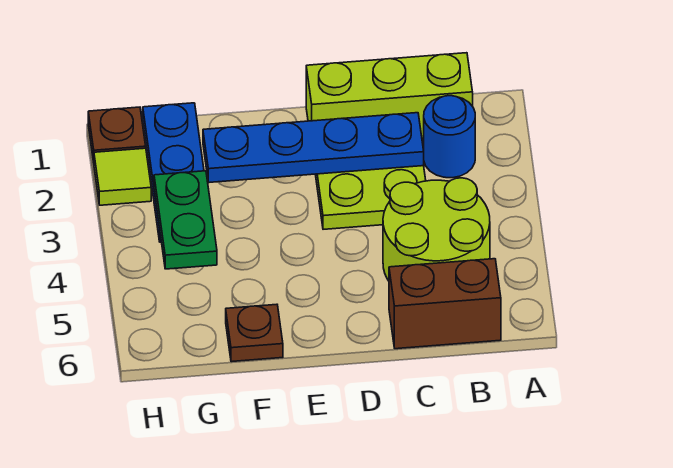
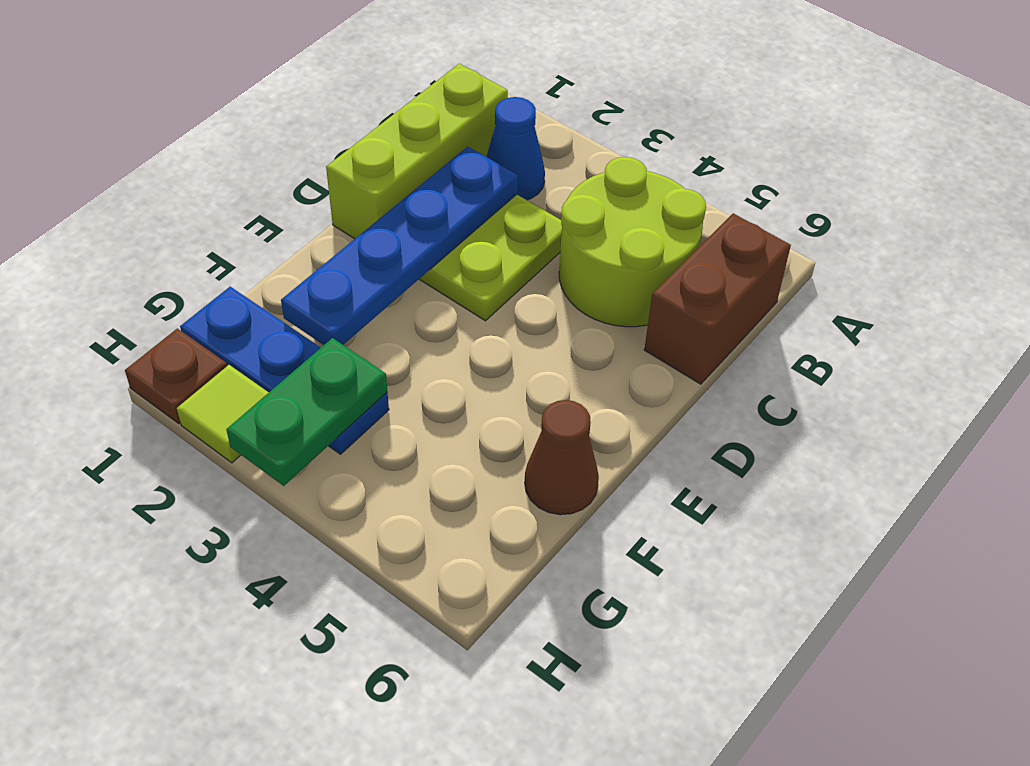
blue round brick B2 level 1 -> blue cone B2 level 1
brown plate F6 level 1 -> brown cone F6 level 1
green plate G3:G4 level 2 -> green plate G3:H3 level 2

